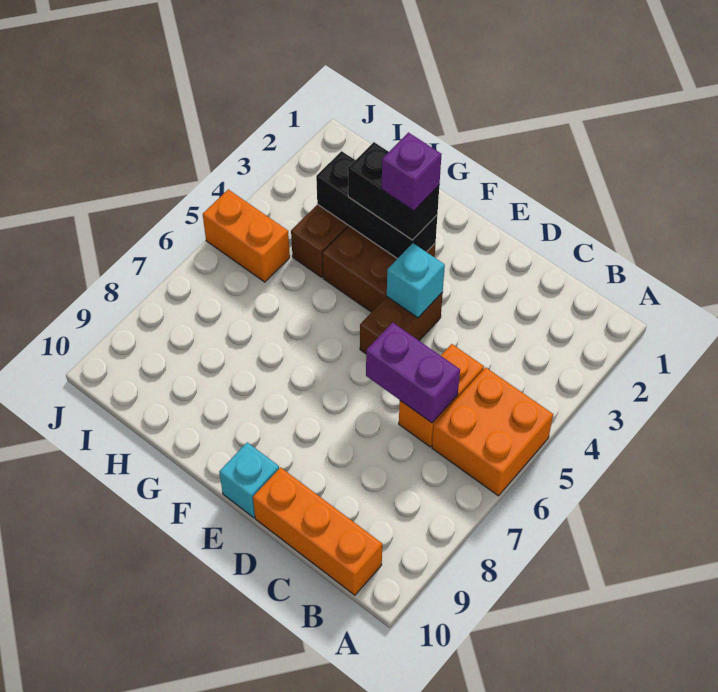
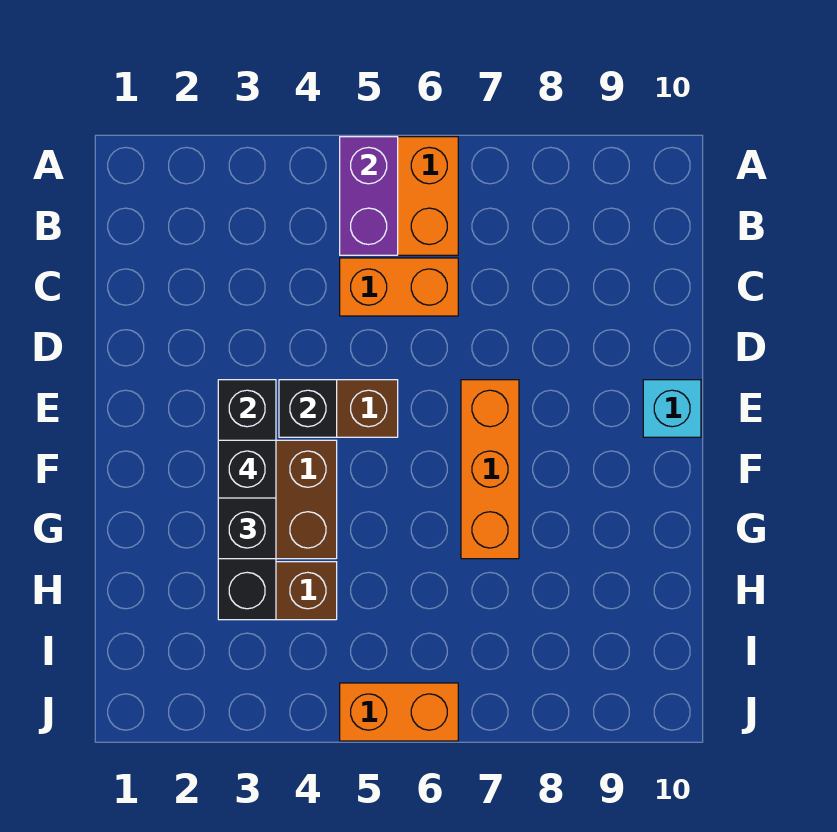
orange brick B10:D10 level 1 -> orange brick E7:G7 level 1
purple brick C6:D6 level 2 -> purple brick A5:B5 level 2
cyan brick E4 level 2 -> black brick E4 level 2
black brick F3:H3 level 2 -> black brick E3:H3 level 2
purple brick F3 level 4 -> black brick F3 level 4
orange brick I5:J5 level 1 -> orange brick J5:J6 level 1

